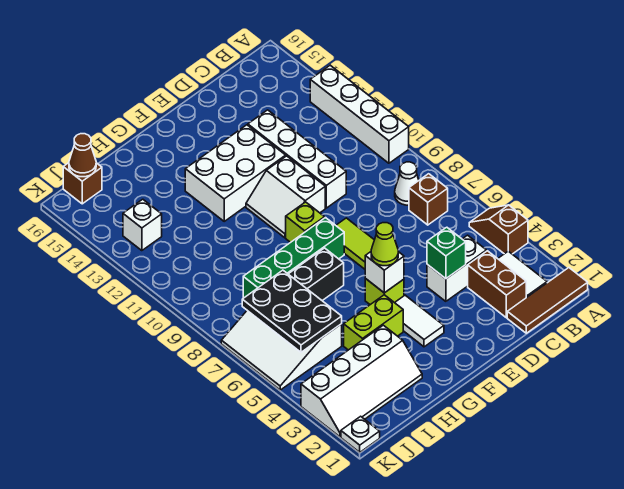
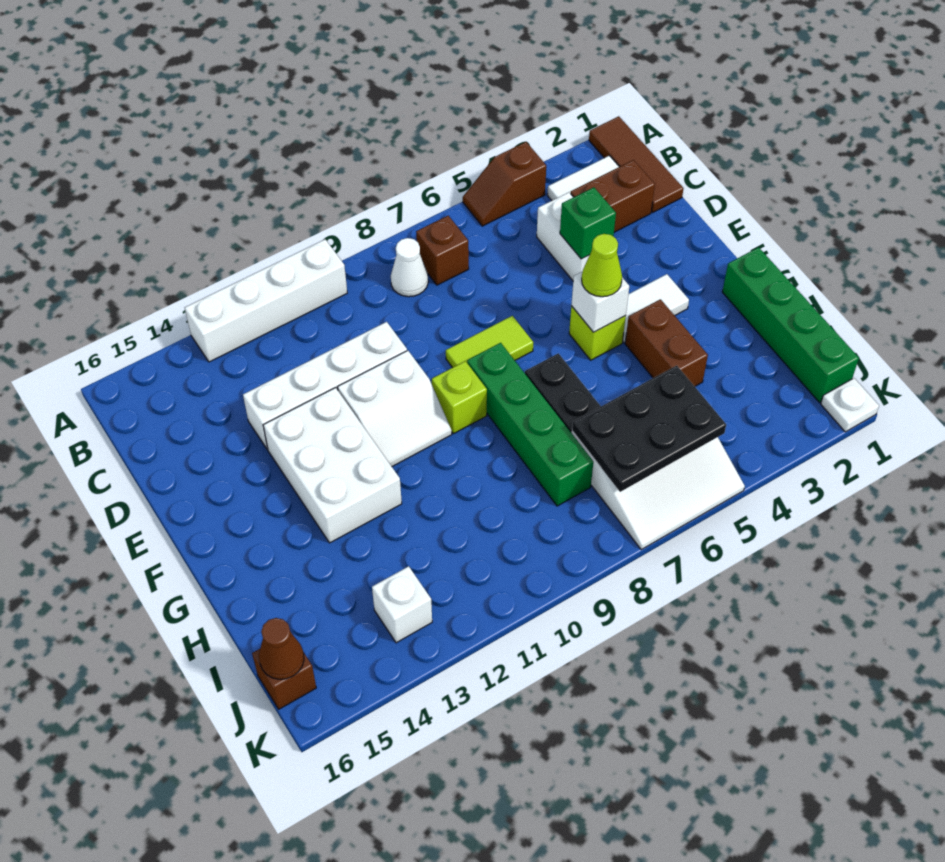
none -> green brick G1:J1 level 1
lime brick G4:H4 level 1 -> brown brick G4:H4 level 1
white slope H2:K3 level 1 top 3 -> none

